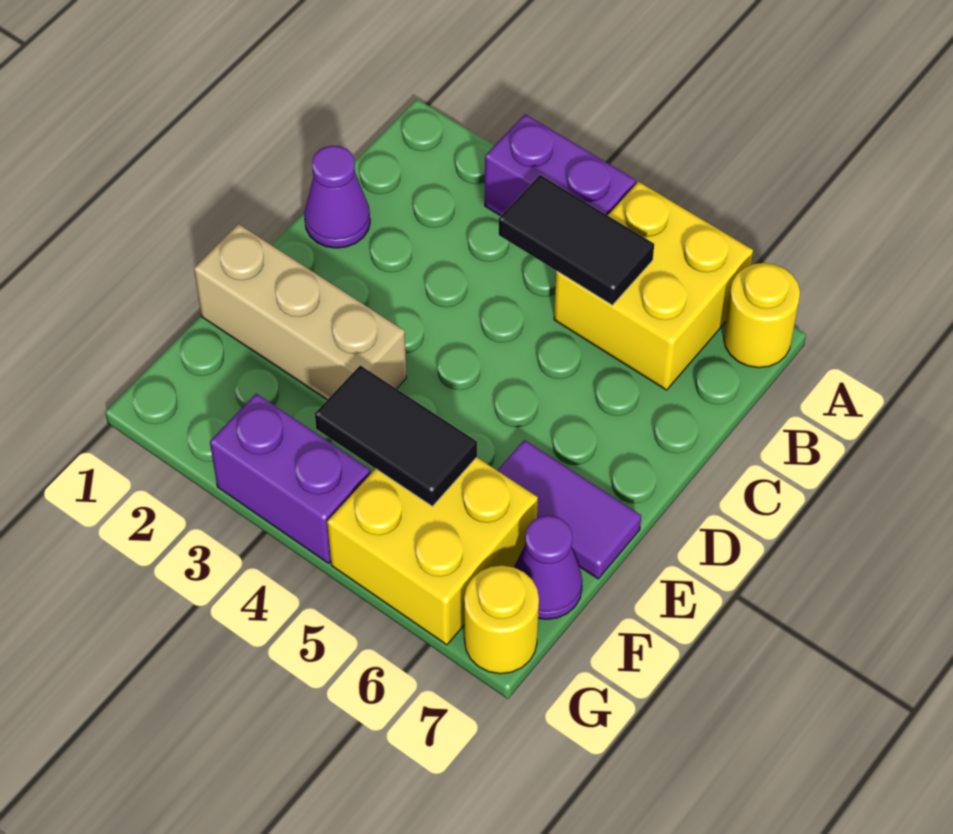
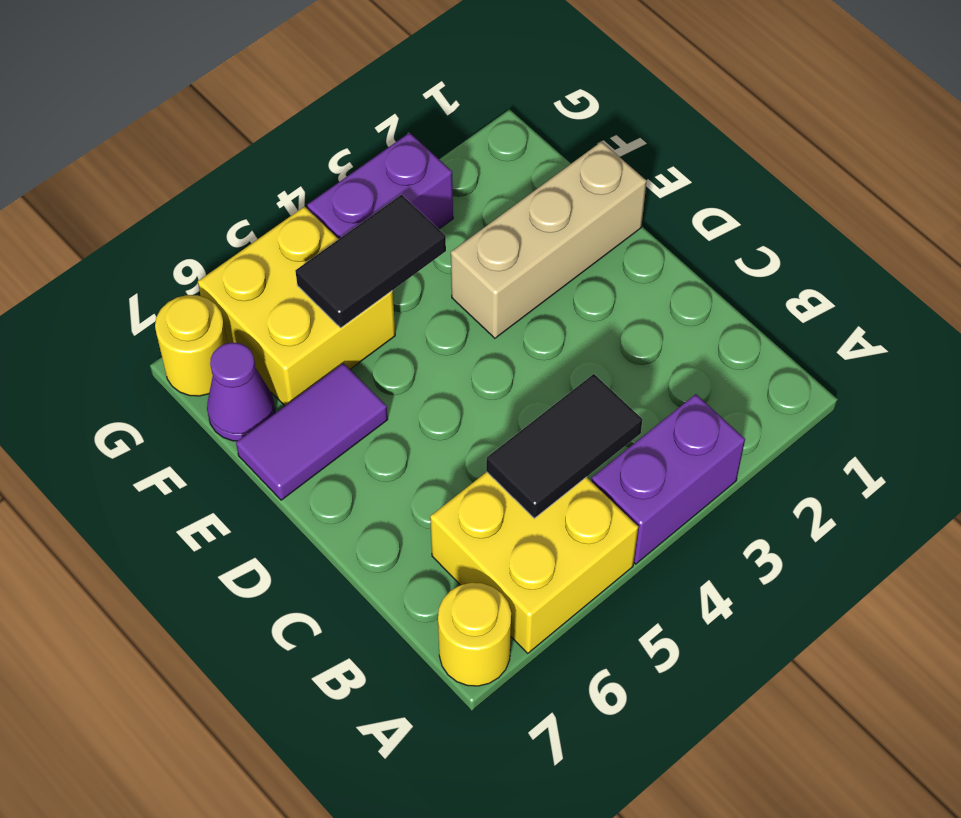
purple cone C1 level 1 -> none

